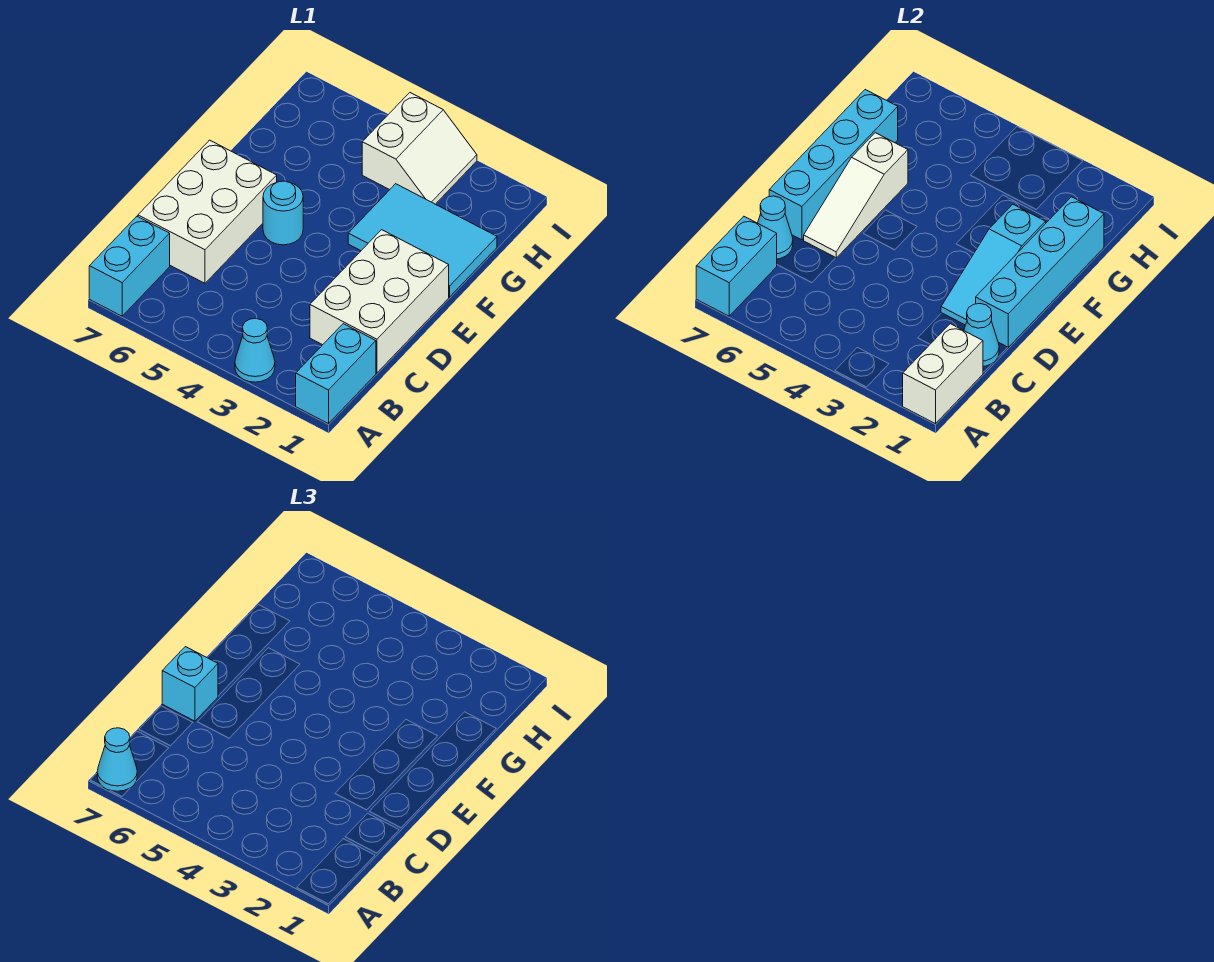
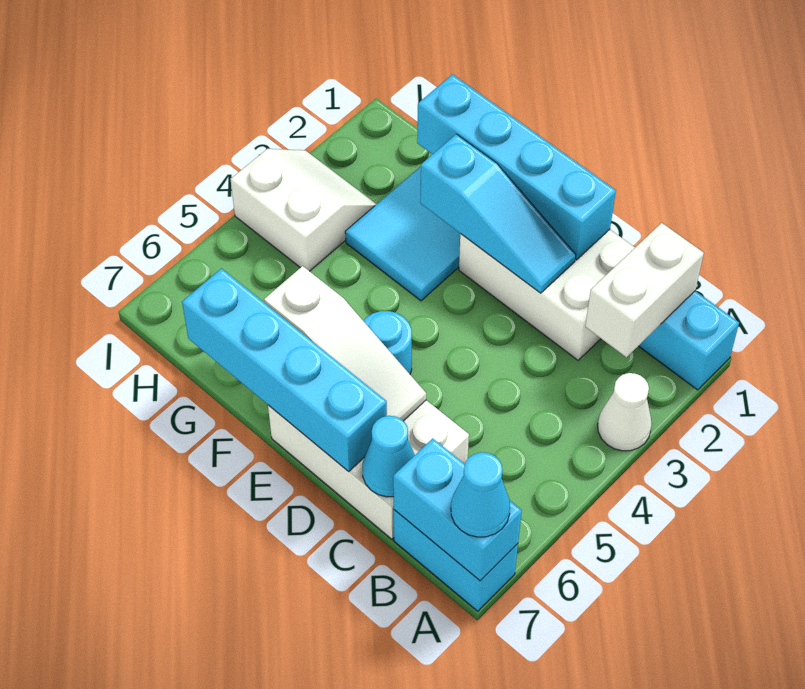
white brick A1:B1 level 2 -> white brick B1:B2 level 2
cyan cone A3 level 1 -> white cone A3 level 1
cyan cone C1 level 2 -> none
cyan brick D7 level 3 -> none

